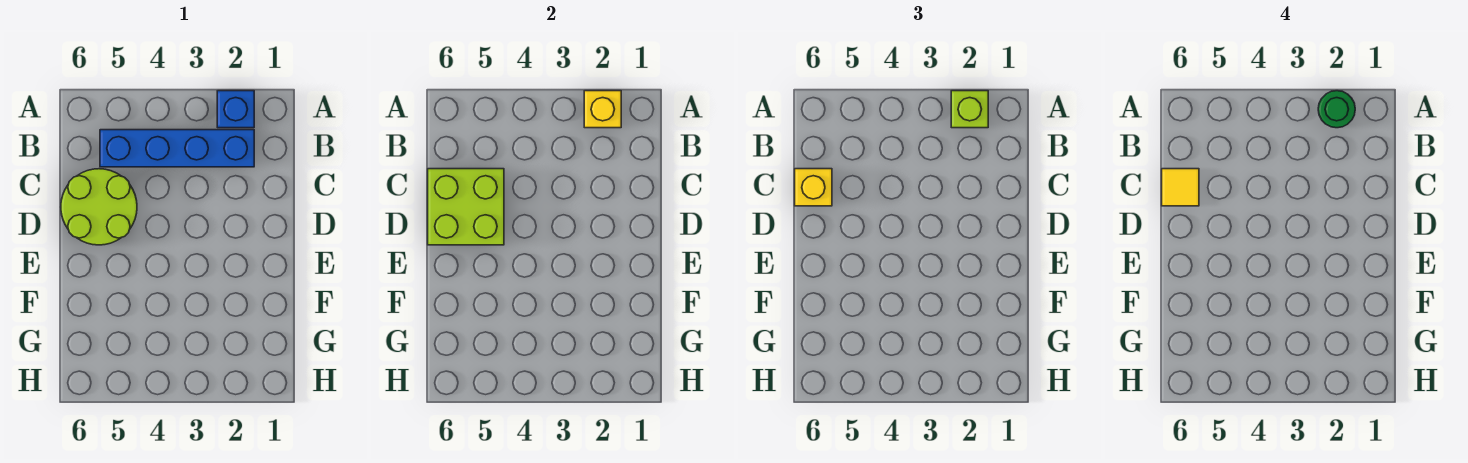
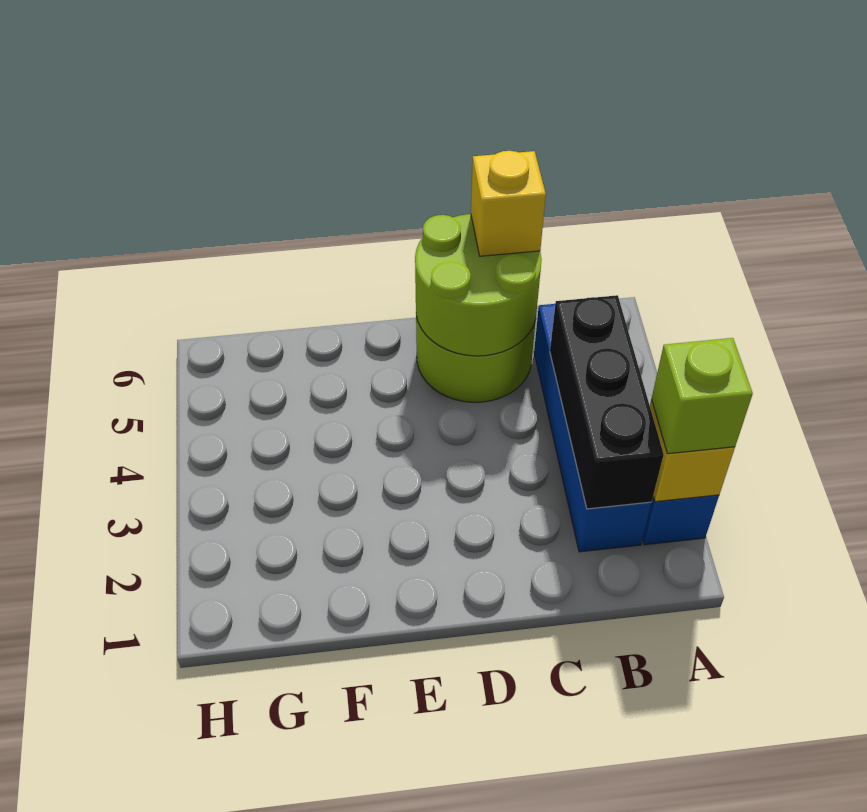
green round brick A2 level 4 -> none
none -> black brick B2:B4 level 2
lime brick C5:D6 level 2 -> lime round brick C5:D6 level 2
yellow tile C6 level 4 -> none

